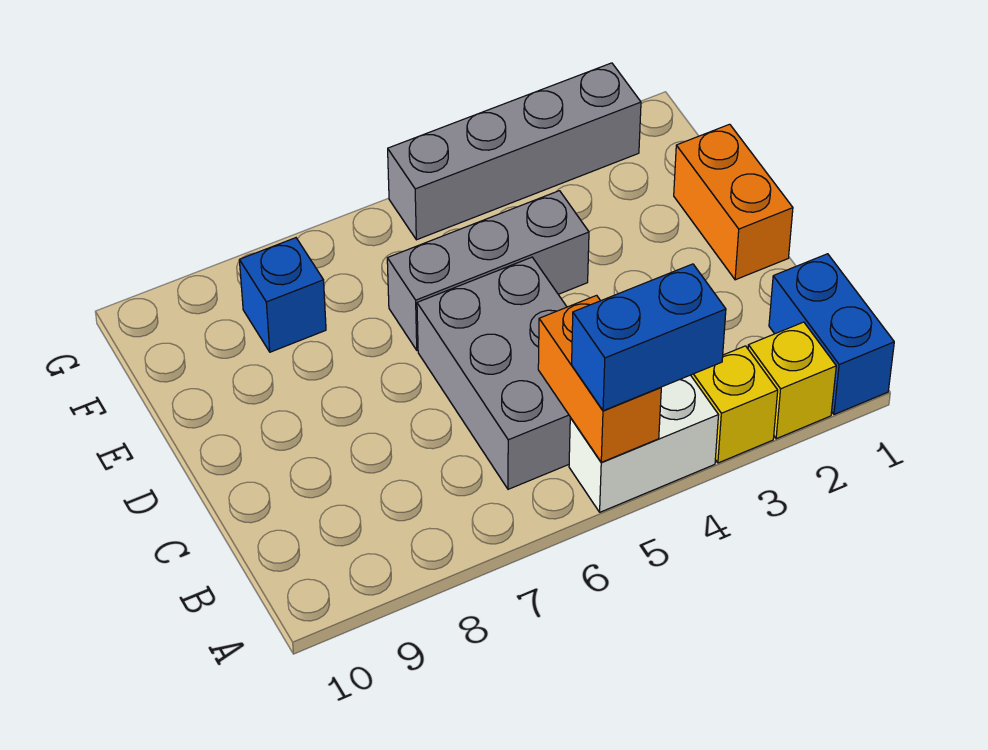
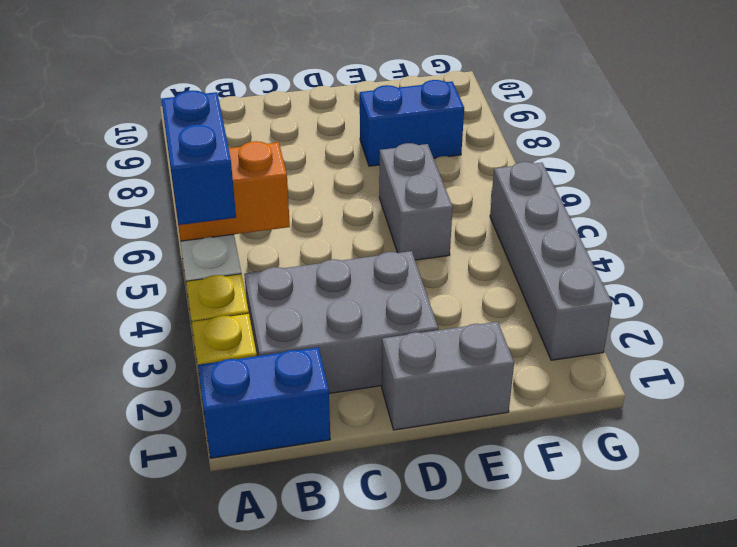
grey brick B5:D6 level 1 -> grey brick B2:D3 level 1
orange brick D1:E1 level 1 -> grey brick D1:E1 level 1
grey brick E4:E6 level 1 -> grey brick E5:E6 level 1
blue brick F8 level 1 -> blue brick E8:F8 level 1

